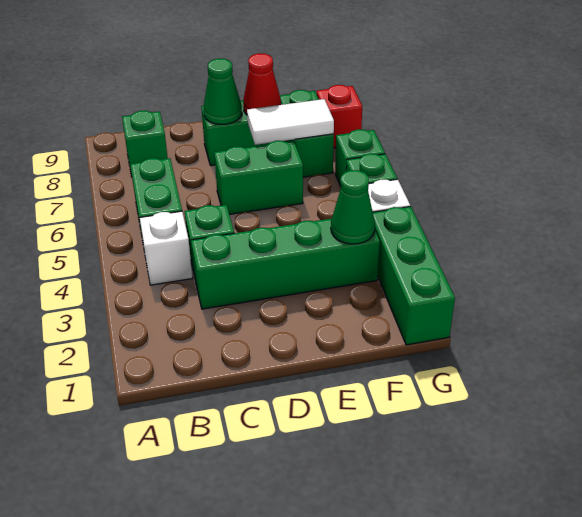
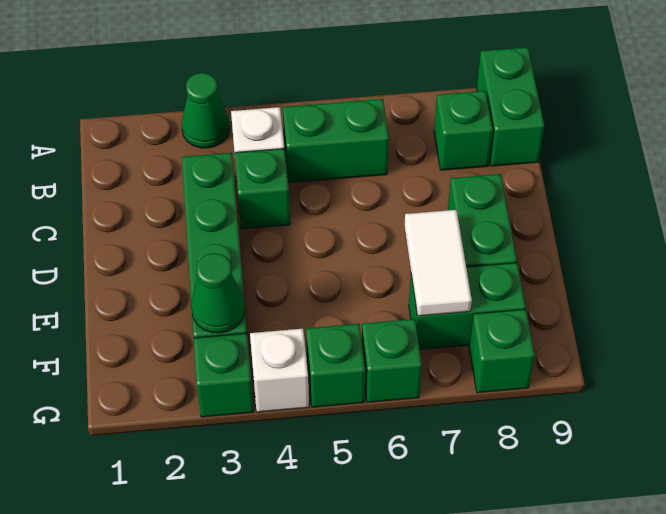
green brick D6:E6 level 1 -> green brick A9:B9 level 1
green cone D8 level 2 -> green cone A3 level 1
red cone E8 level 2 -> none
green brick G1:G3 level 1 -> green brick G3 level 1
red brick G8 level 1 -> green brick G8 level 1

